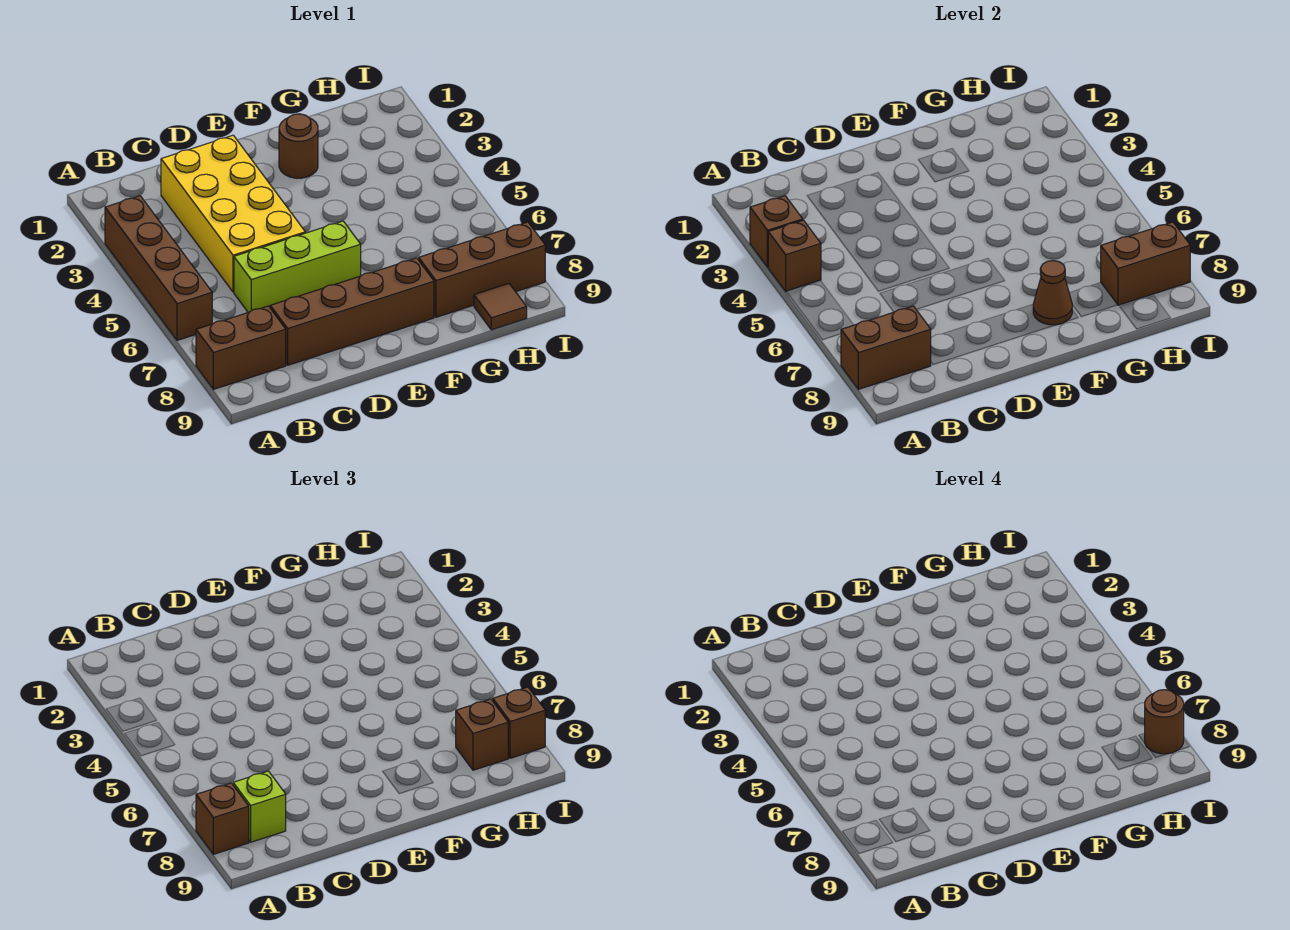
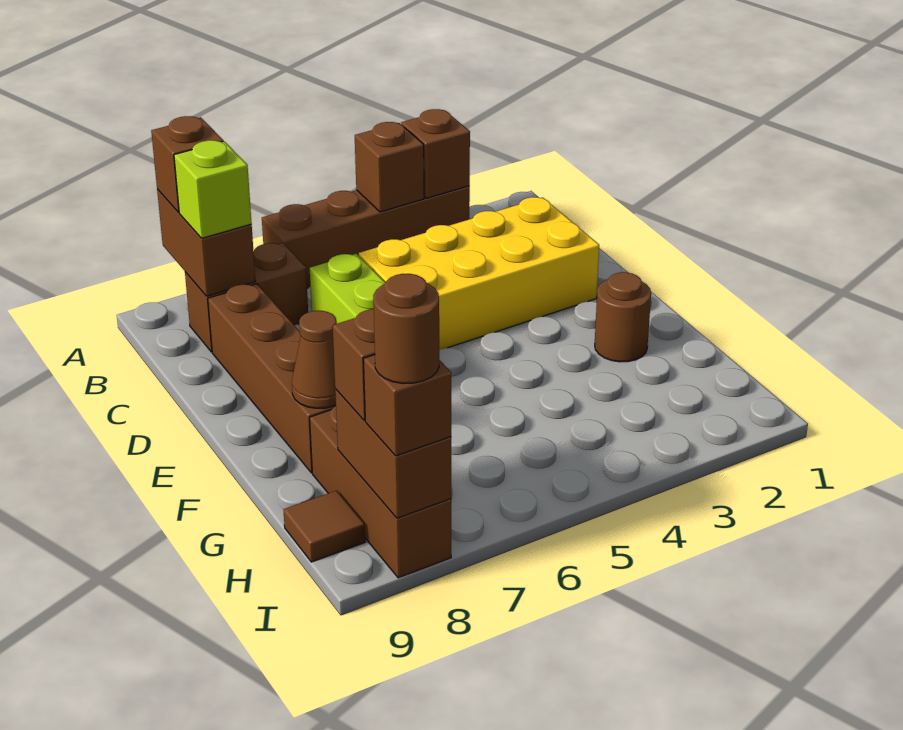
brown brick A8:B8 level 1 -> brown brick B7:B8 level 1

